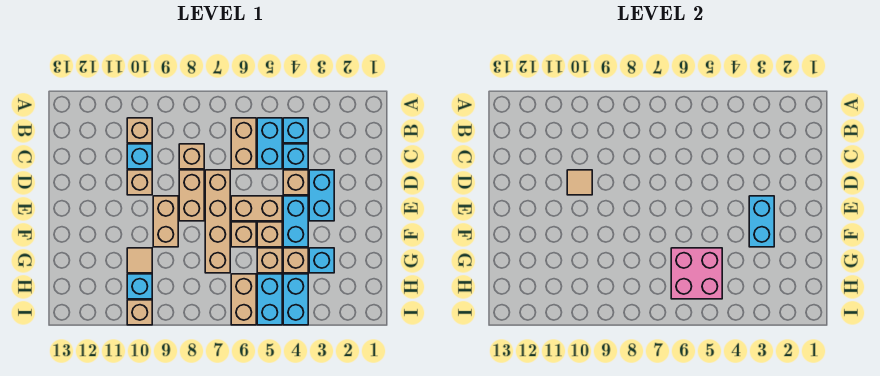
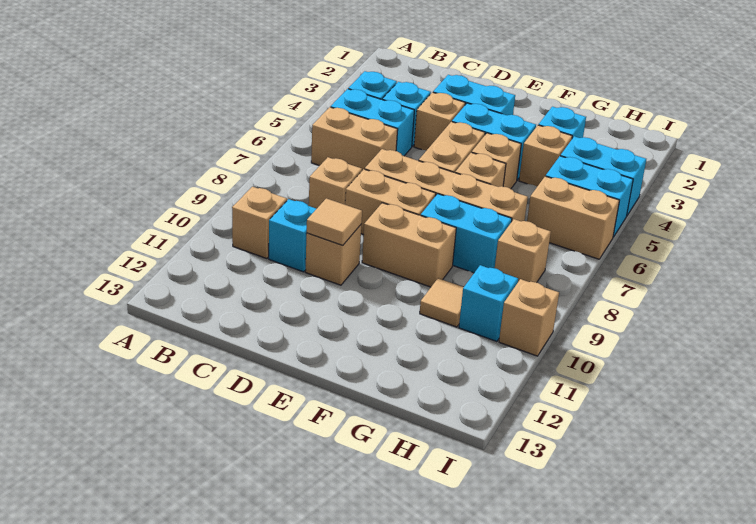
cyan brick E3:F3 level 2 -> cyan brick F8:G8 level 1
tan brick G5 level 1 -> tan brick H8 level 1
pink brick G5:H6 level 2 -> none

